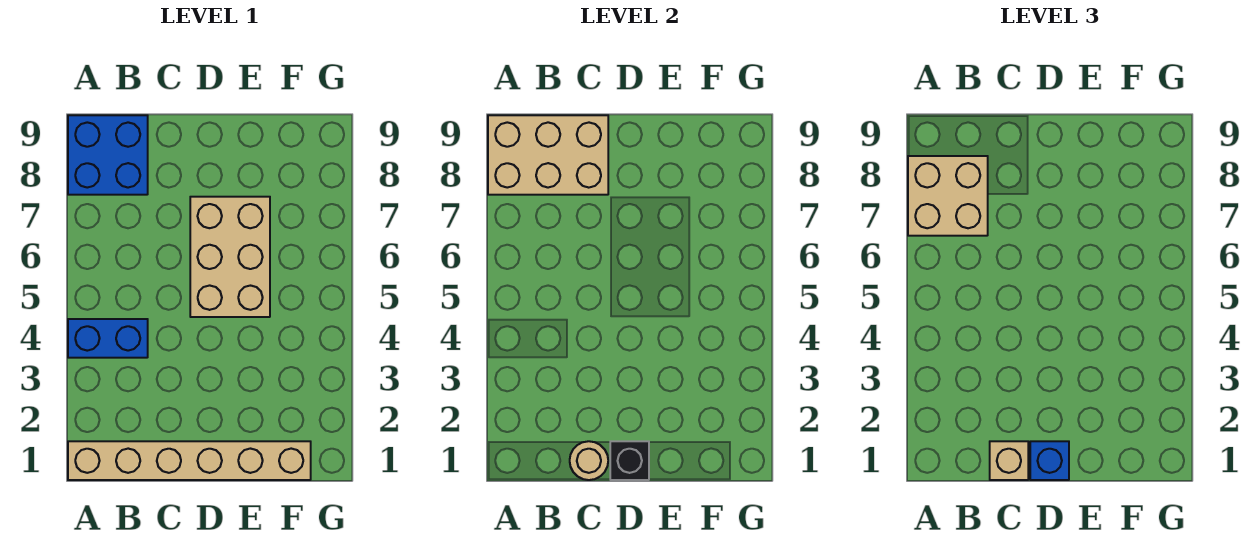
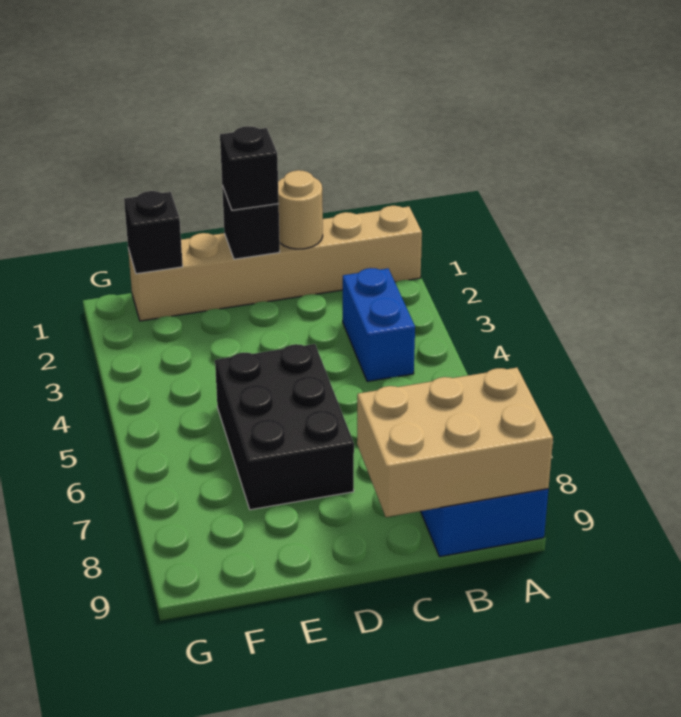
blue brick A4:B4 level 1 -> blue brick B3:B4 level 1
tan brick A7:B8 level 3 -> none
tan brick C1 level 3 -> none
blue brick D1 level 3 -> black brick D1 level 3
tan brick D5:E7 level 1 -> black brick D5:E7 level 1
none -> black brick F1 level 2

